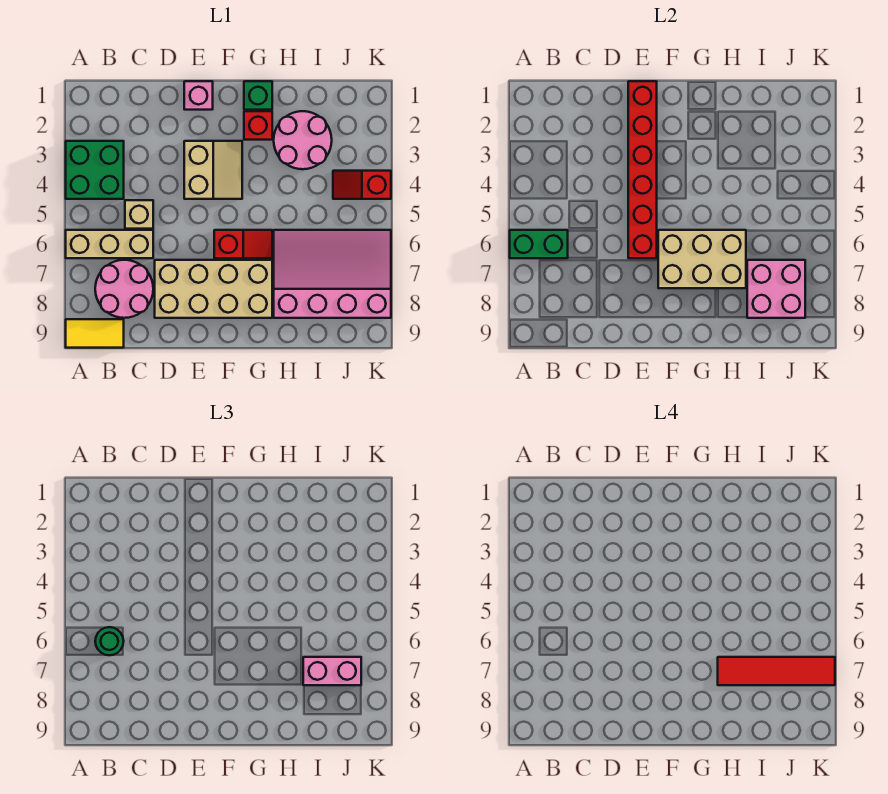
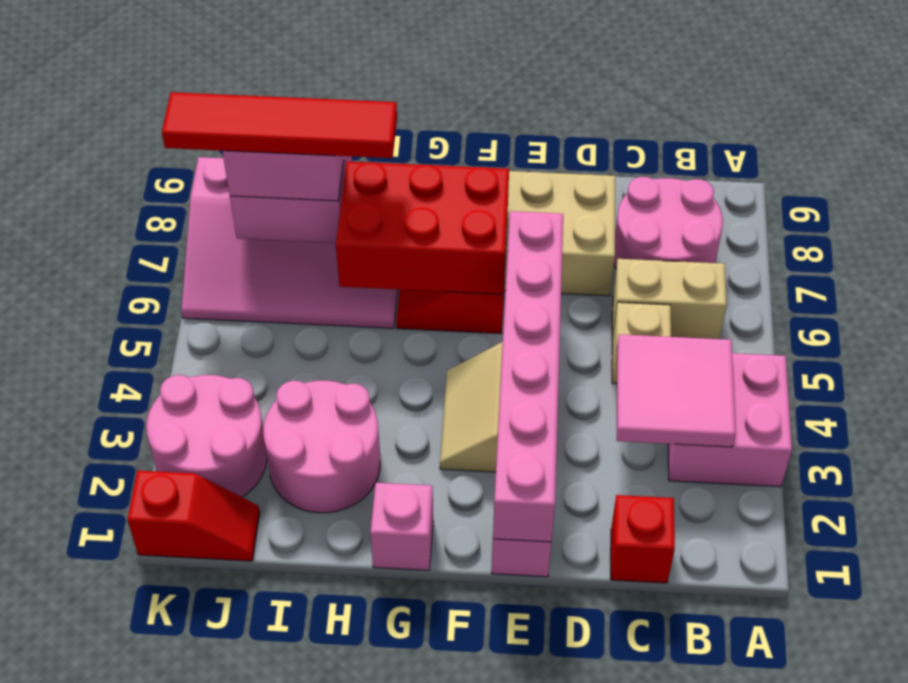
green brick A3:B4 level 1 -> pink brick A3:B4 level 1
tan brick A6:C6 level 1 -> tan brick B6:C6 level 1
green brick A6:B6 level 2 -> none
yellow tile A9:B9 level 1 -> none
none -> pink tile B3:C4 level 2
green round brick B6 level 3 -> none
red brick E1:E6 level 2 -> pink brick E1:E6 level 2
tan brick F6:H7 level 2 -> red brick F6:H7 level 2
green brick G1 level 1 -> pink brick G1 level 1
red brick G2 level 1 -> red brick C1 level 1
none -> pink round brick J2:K3 level 1
red slope J4:K4 level 1 top K -> red slope J1:K1 level 1 top K

